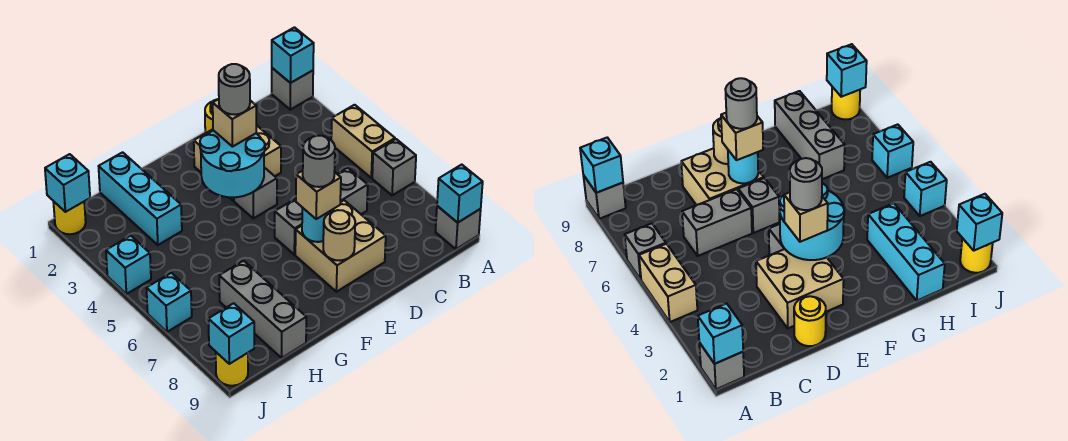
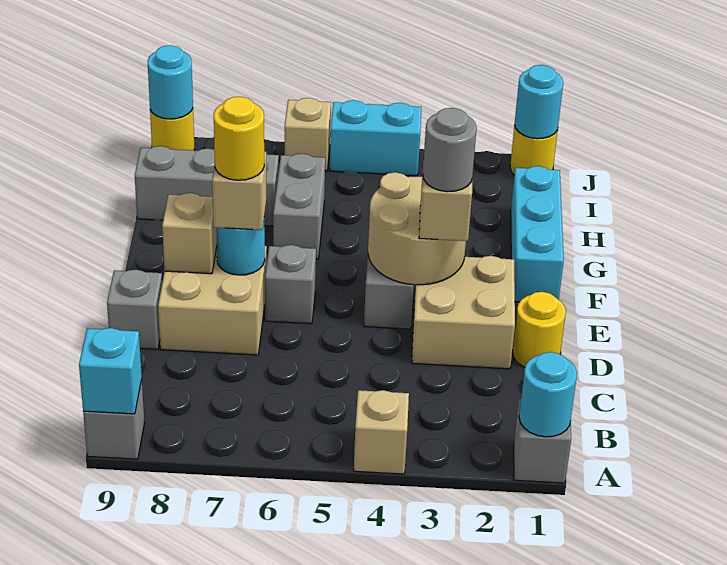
cyan brick A1 level 2 -> cyan round brick A1 level 2
tan brick A4:A5 level 1 -> tan brick A4 level 1
grey brick A6 level 1 -> grey brick D9 level 1
grey brick C6:D6 level 1 -> grey brick G6:H6 level 1
cyan round brick E3:F4 level 2 -> tan round brick E3:F4 level 2
grey round brick E7 level 4 -> yellow round brick E7 level 4
tan round brick E8 level 2 -> tan brick E8 level 2
cyan brick H1:H3 level 1 -> cyan brick F1:H1 level 1
cyan brick J1 level 2 -> cyan round brick J1 level 2
cyan brick J4 level 1 -> cyan brick J4:J5 level 1
cyan brick J6 level 1 -> tan brick J6 level 1
cyan brick J9 level 2 -> cyan round brick J9 level 2

